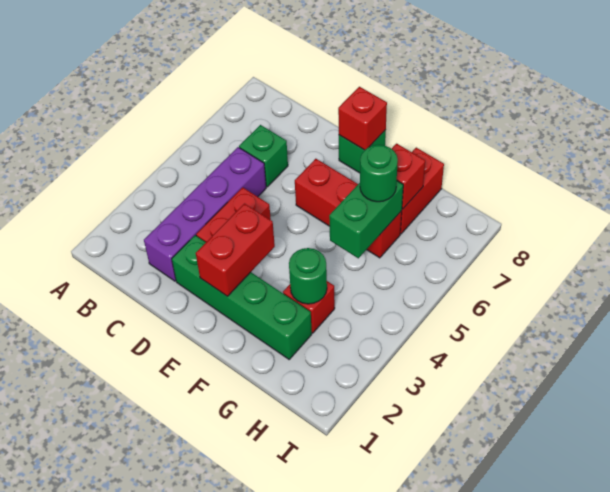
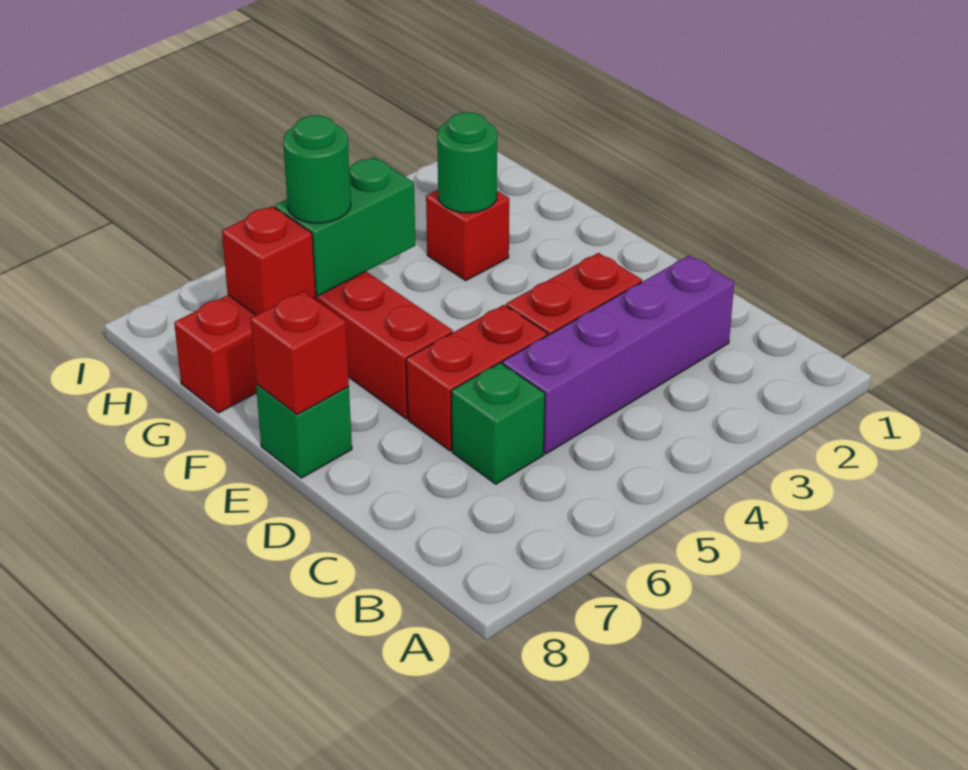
green brick D2:G2 level 1 -> none
red brick E2:E3 level 2 -> red brick D5:D6 level 1

